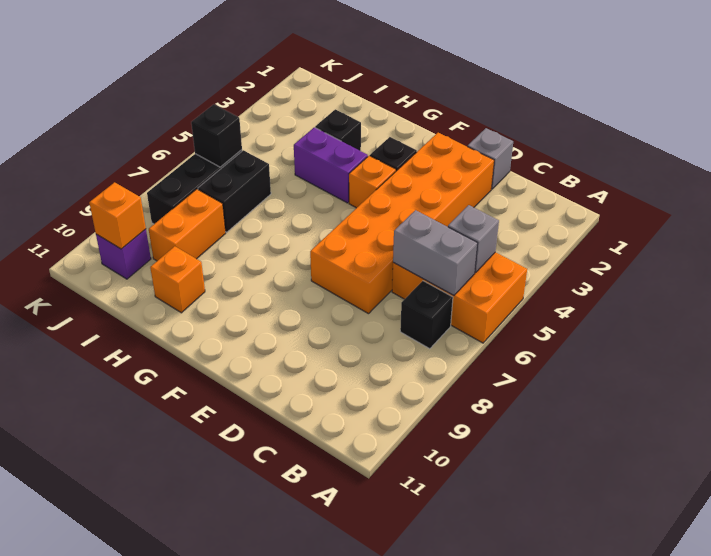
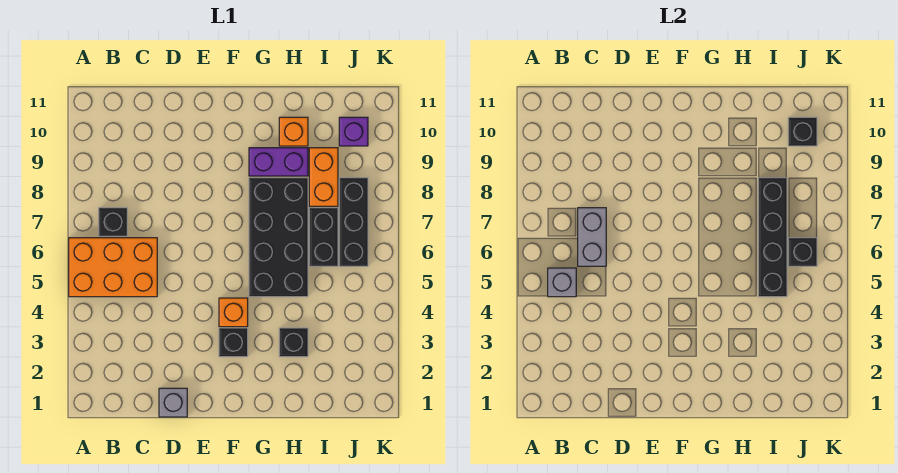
grey brick B6:C6 level 2 -> grey brick C6:C7 level 2
orange brick D2:E7 level 1 -> none
purple brick G4:H4 level 1 -> purple brick G9:H9 level 1
none -> black brick G5:H8 level 1
none -> black brick I5:I8 level 2
orange brick J10 level 2 -> black brick J10 level 2

